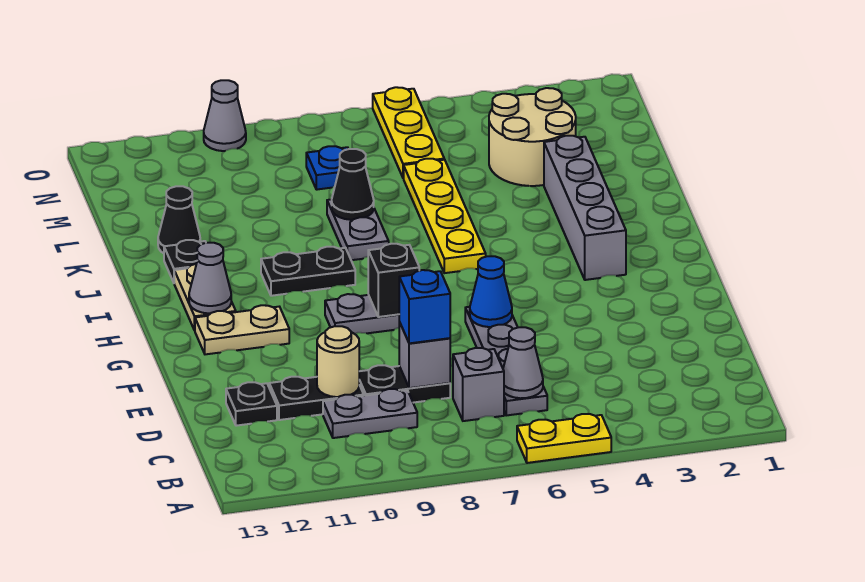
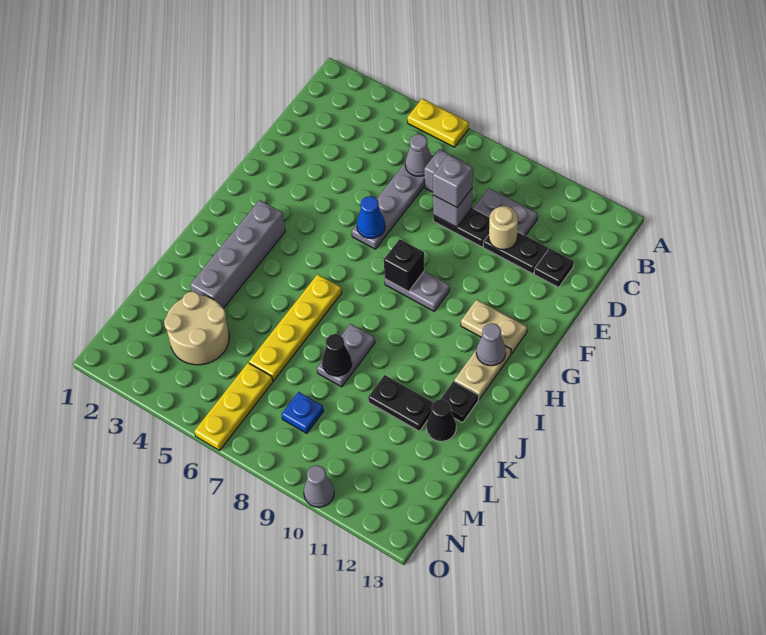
blue brick D8 level 3 -> grey brick D8 level 3
black plate I9:I10 level 1 -> black plate K10:K11 level 1

